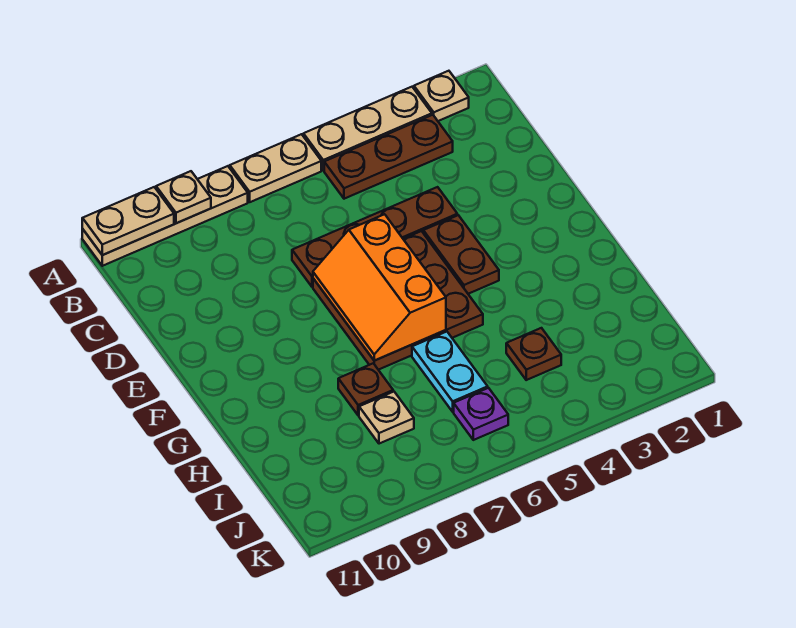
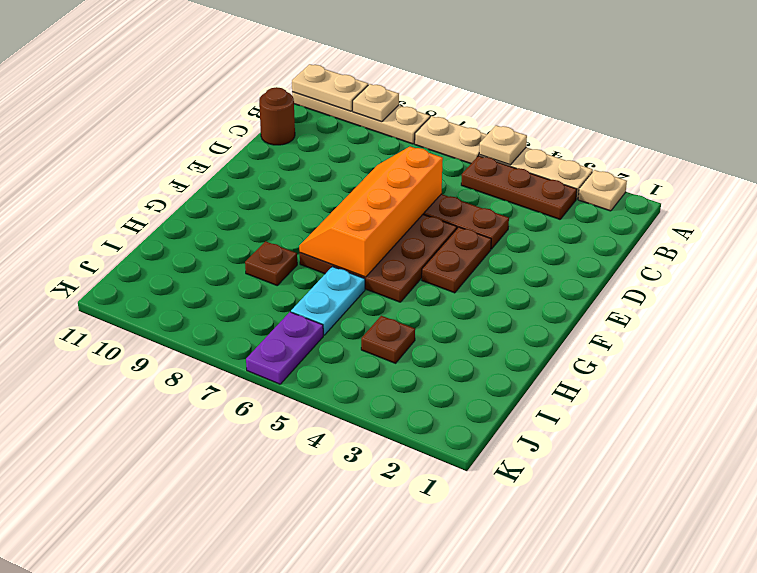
none -> brown round brick C11 level 1
orange slope E6:G7 level 2 top 6 -> orange slope D6:G7 level 2 top 6
tan plate I8 level 1 -> tan plate A5 level 2
purple plate J6 level 1 -> purple plate J6:K6 level 1

